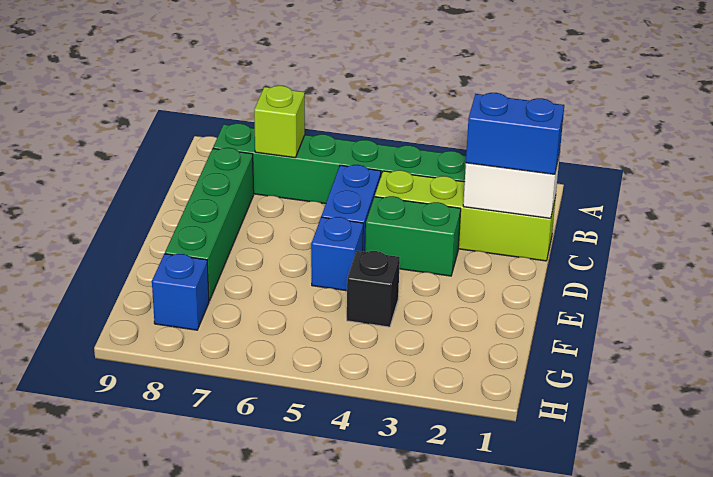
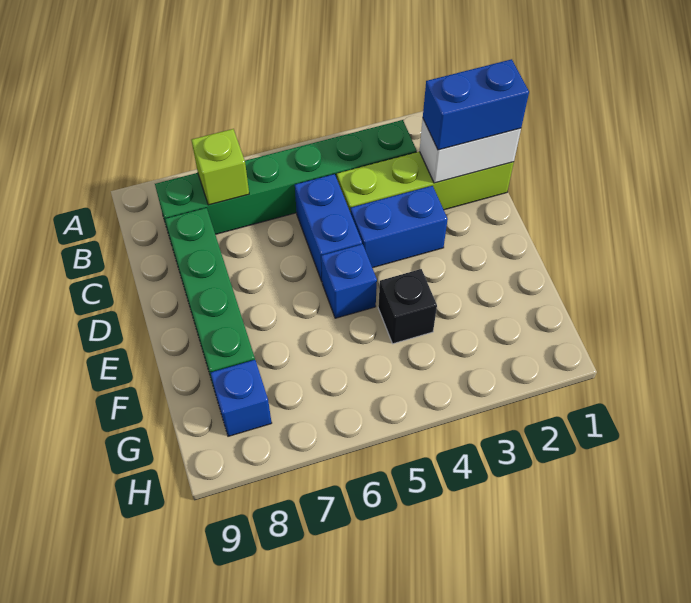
green brick D3:D4 level 1 -> blue brick D3:D4 level 1

